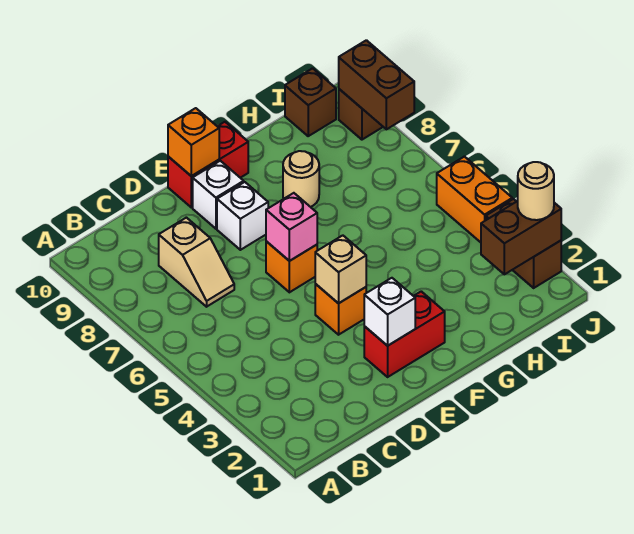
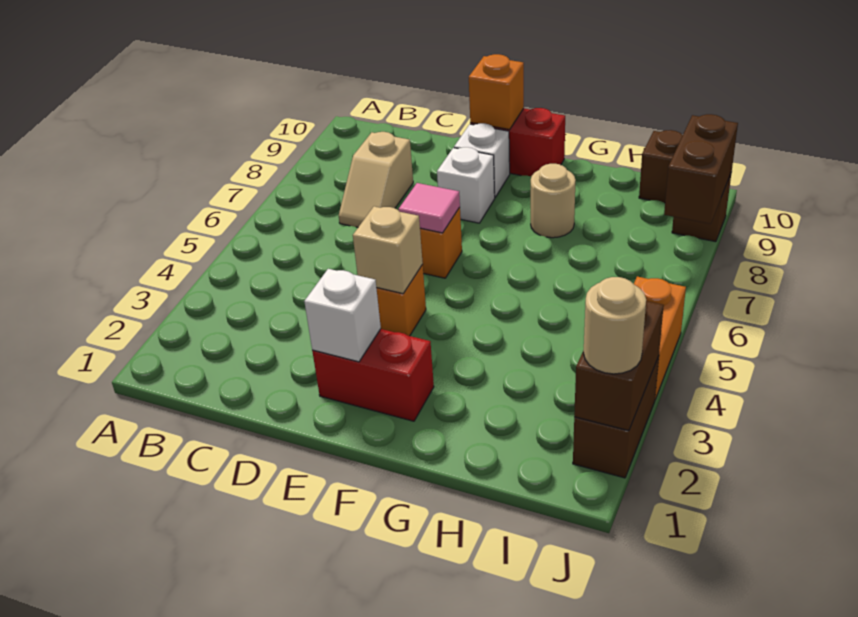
pink brick E6 level 2 -> pink tile E6 level 2
brown brick I2:J2 level 2 -> brown brick J2:J3 level 2

